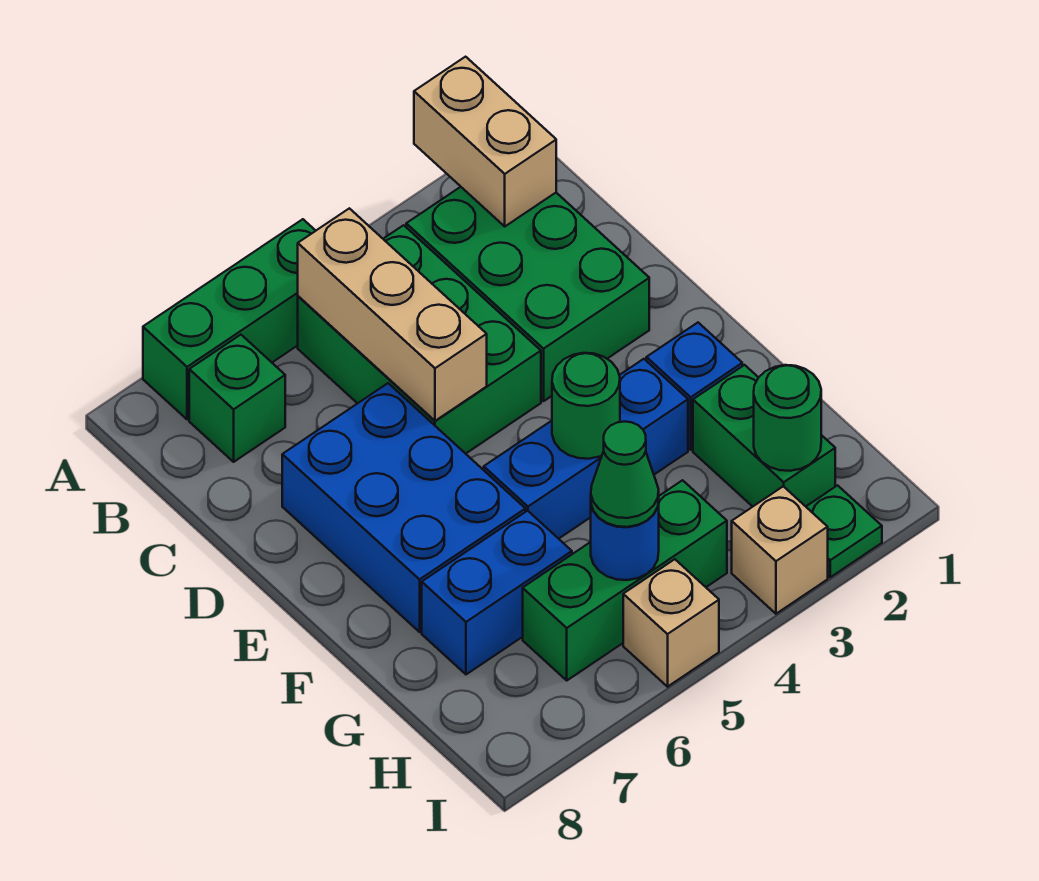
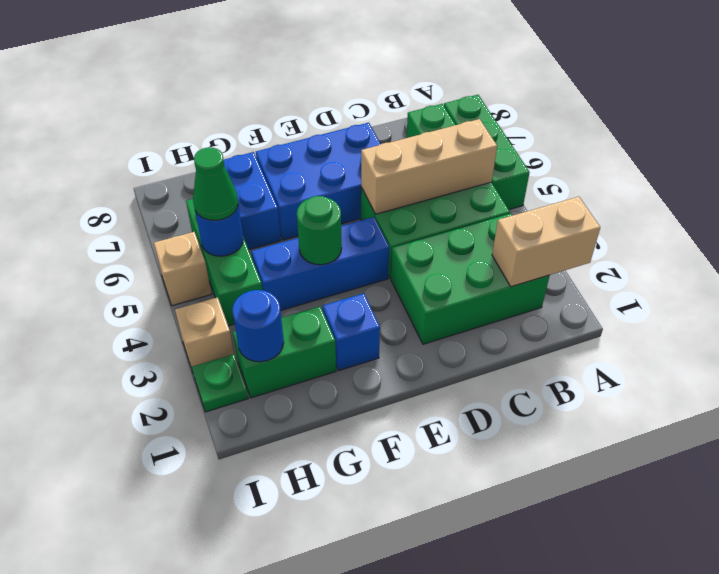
blue brick F3:F5 level 1 -> blue brick E4:G4 level 1
green round brick H2 level 2 -> blue round brick H2 level 2

